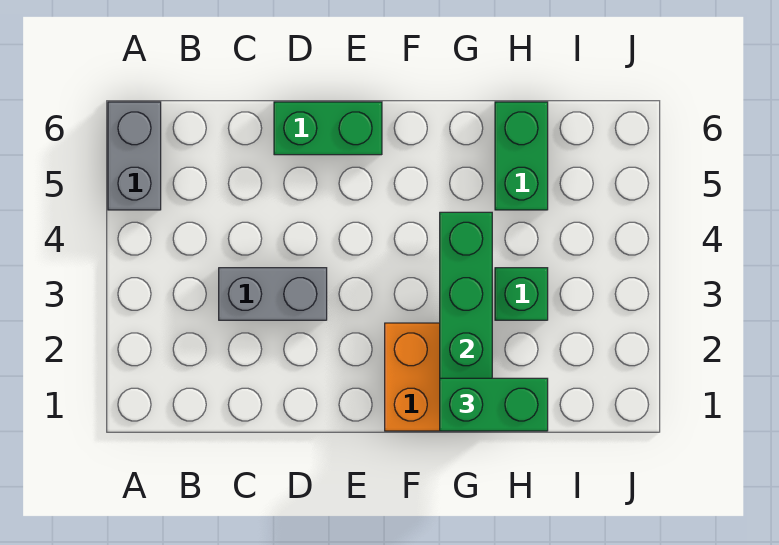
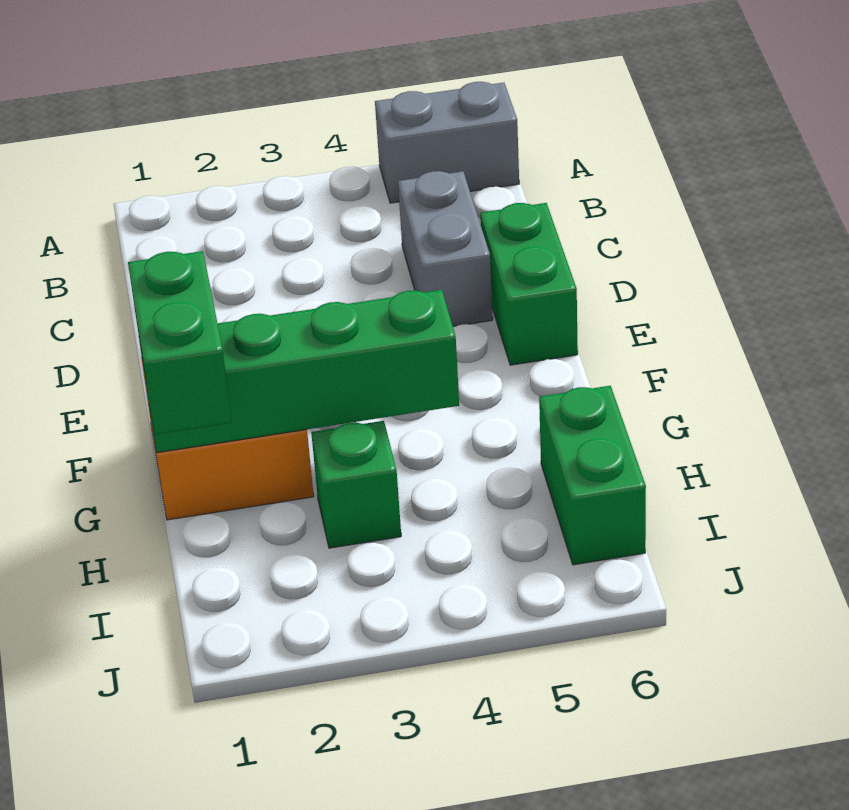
grey brick C3:D3 level 1 -> grey brick C5:D5 level 1
green brick H5:H6 level 1 -> green brick H6:I6 level 1

